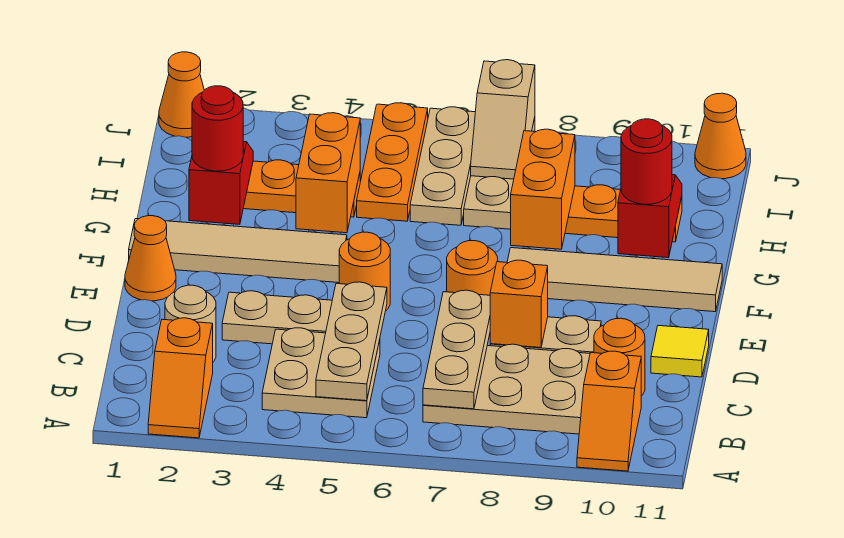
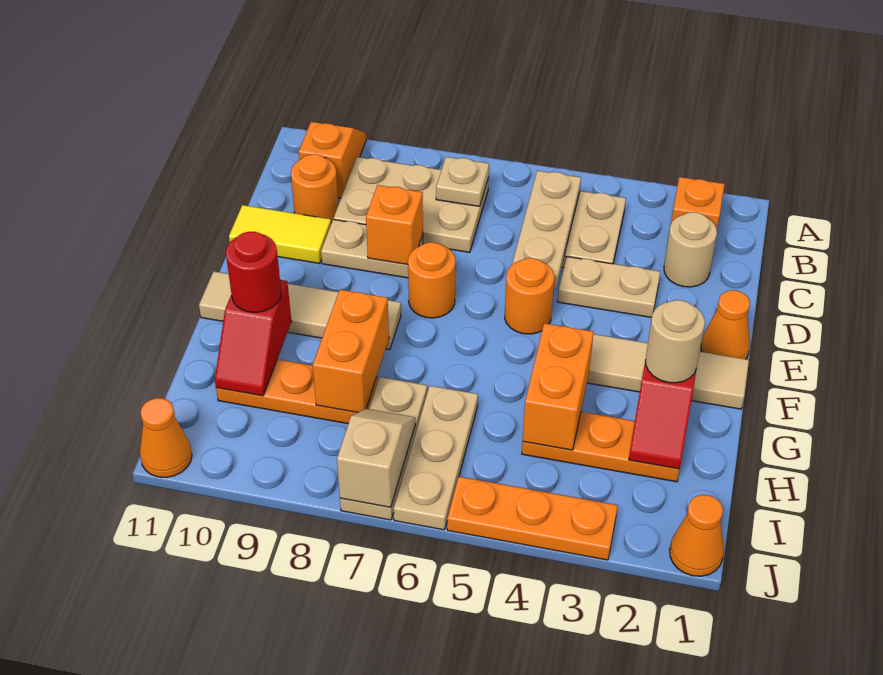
tan plate B7:D7 level 2 -> tan plate B7 level 2
yellow tile D11 level 1 -> yellow tile D10:D11 level 1
red round brick G2 level 3 -> tan round brick G2 level 3
orange plate H5:J5 level 1 -> orange plate J3:J5 level 1

